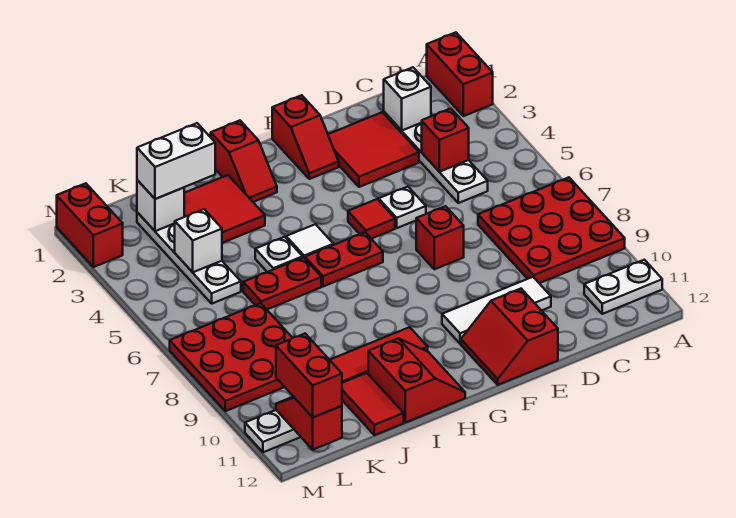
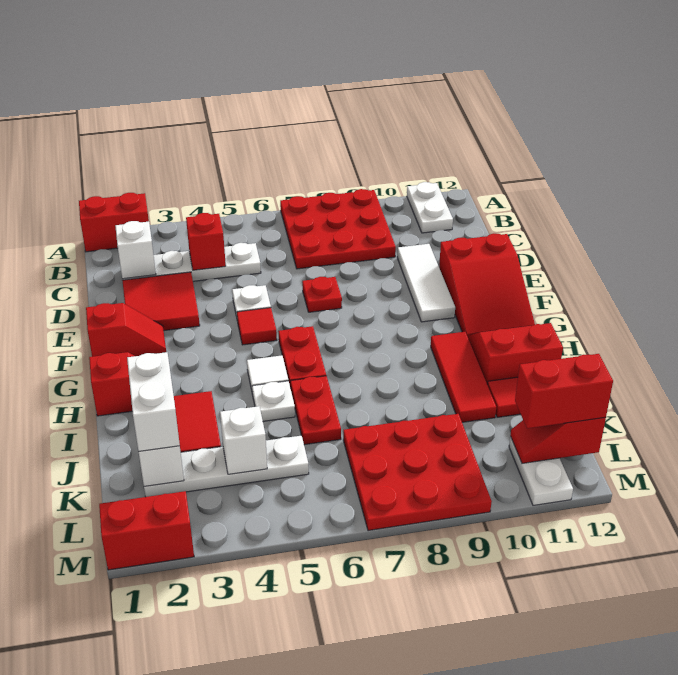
red brick E7 level 1 -> red plate E7 level 1
red slope E11:F12 level 1 top E -> red slope E11:G12 level 1 top E

